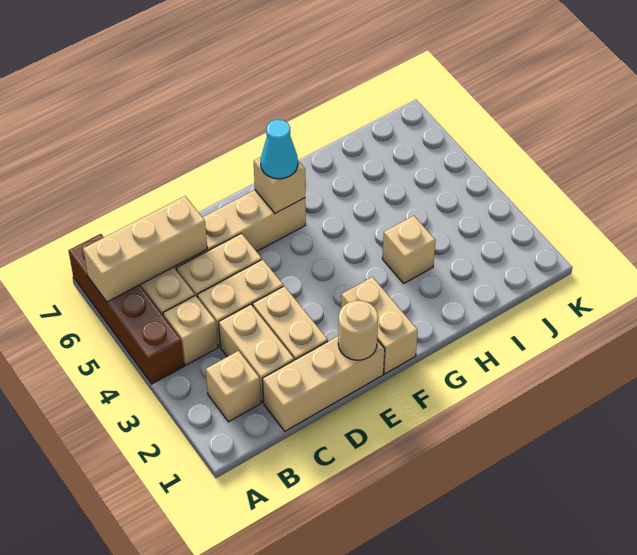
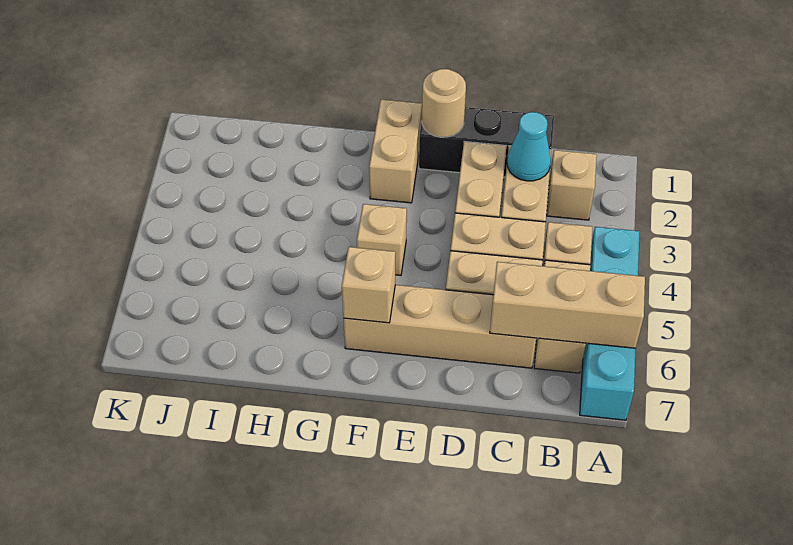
brown brick A4:A7 level 1 -> cyan brick A4:A7 level 1
tan brick C1:E1 level 1 -> black brick C1:E1 level 1
cyan cone F6 level 3 -> cyan cone C2 level 2
tan brick H3 level 1 -> tan brick F4 level 1

